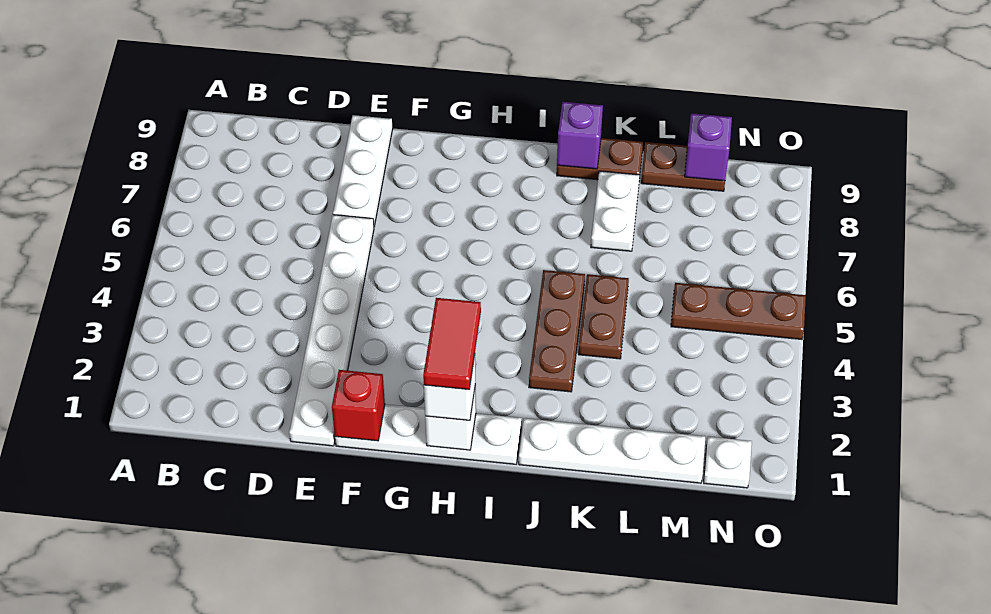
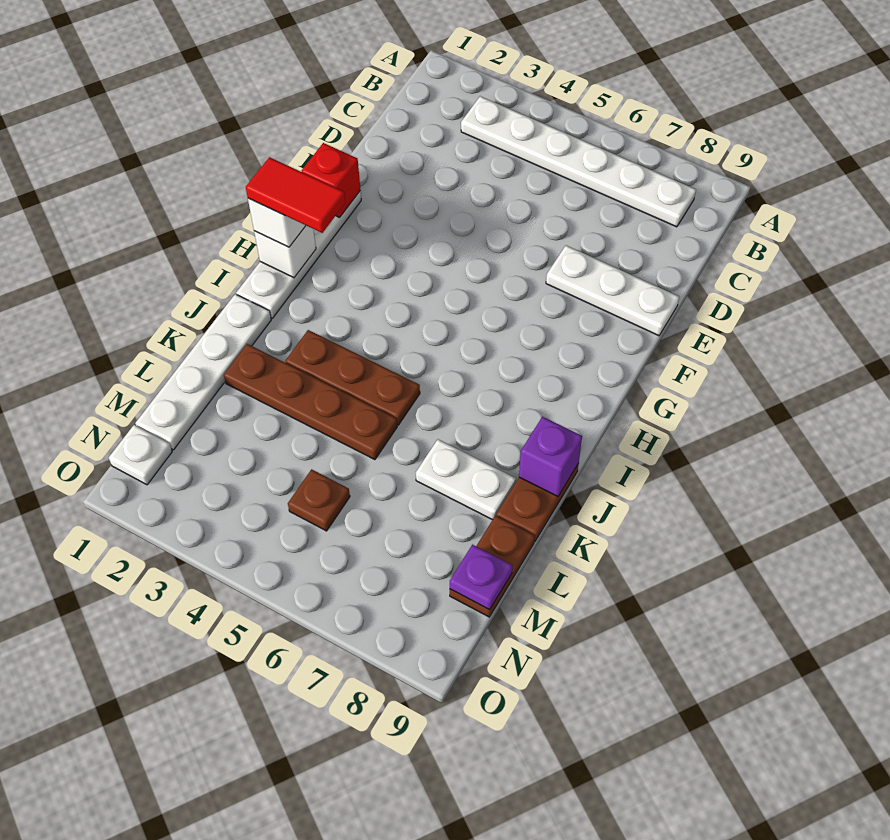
white plate E1:E6 level 1 -> white plate B3:B8 level 1
brown plate K4:K5 level 1 -> brown plate K2:K5 level 1
brown plate M5:O5 level 1 -> brown plate M5 level 1
purple brick M9 level 2 -> purple plate M9 level 2

